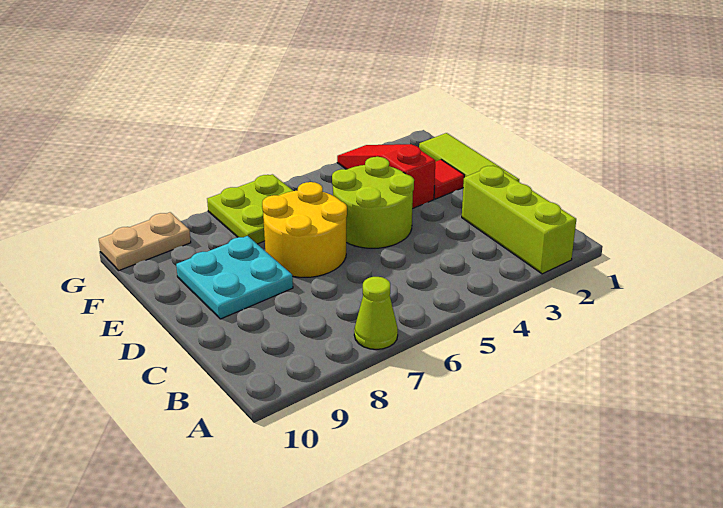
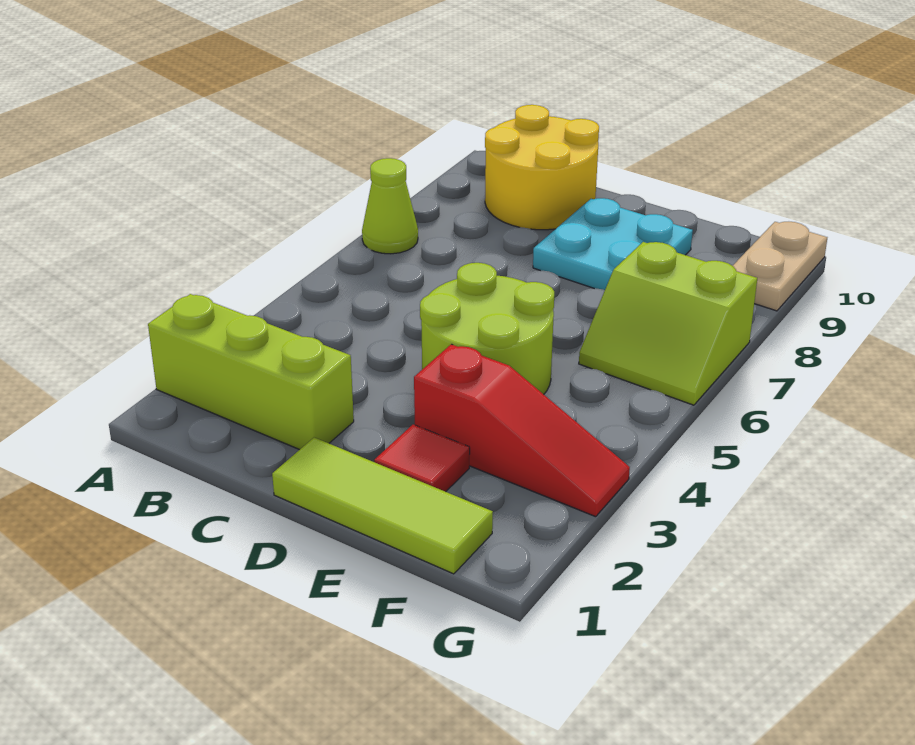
yellow round brick D6:E7 level 1 -> yellow round brick B9:C10 level 1
lime plate F6:G7 level 1 -> lime slope F6:G7 level 1 top 7

